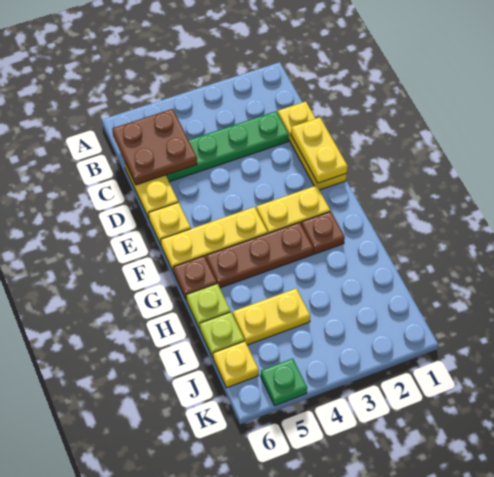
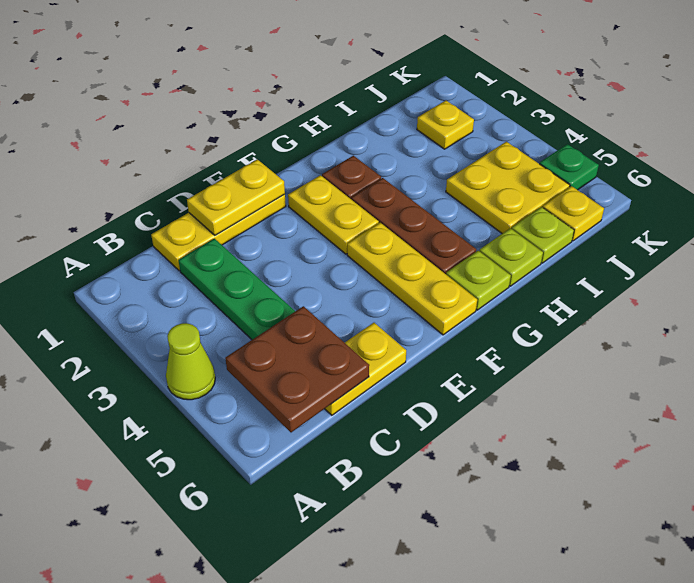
none -> lime cone A4 level 1
yellow plate E6 level 1 -> yellow plate J2 level 1
brown plate G6 level 1 -> lime plate G6 level 1
yellow plate I4:I5 level 1 -> yellow plate I4:J5 level 1

